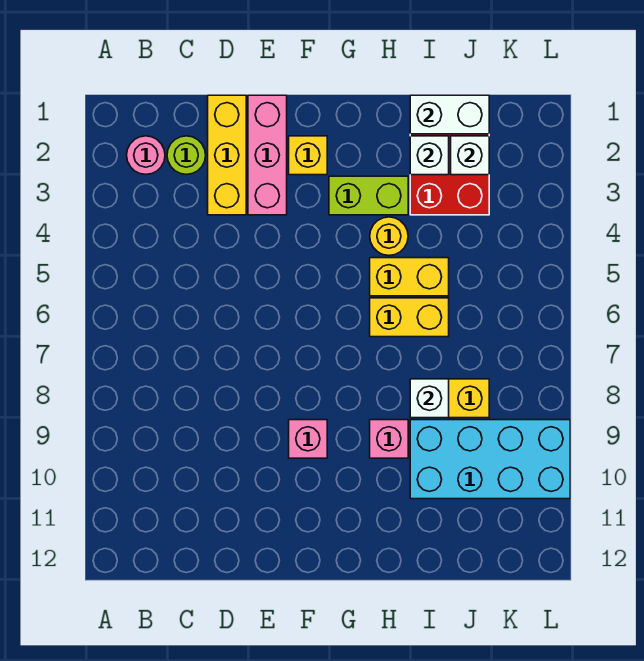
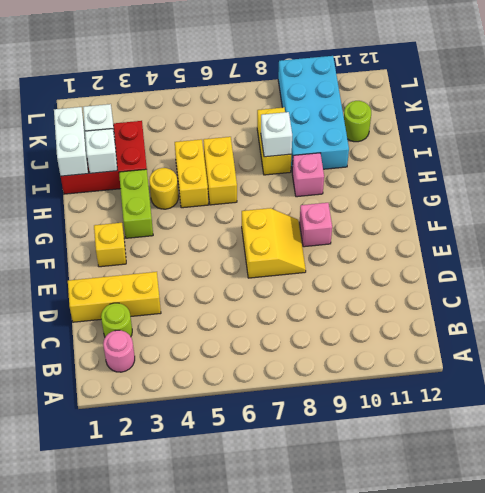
pink brick E1:E3 level 1 -> none
none -> yellow slope E7:F8 level 1 top 7
none -> lime round brick J11 level 1

